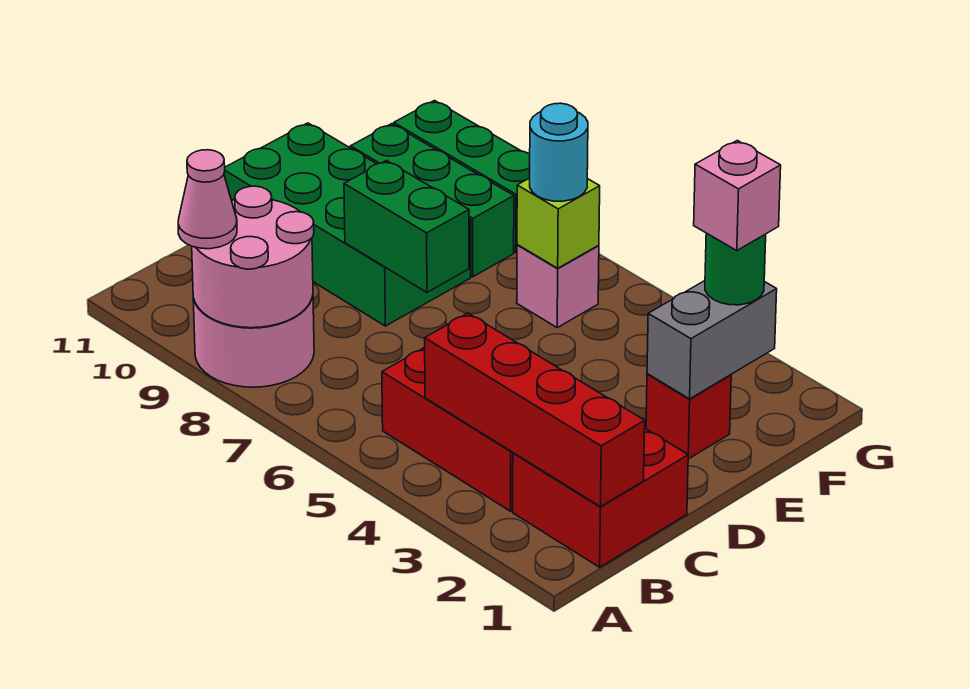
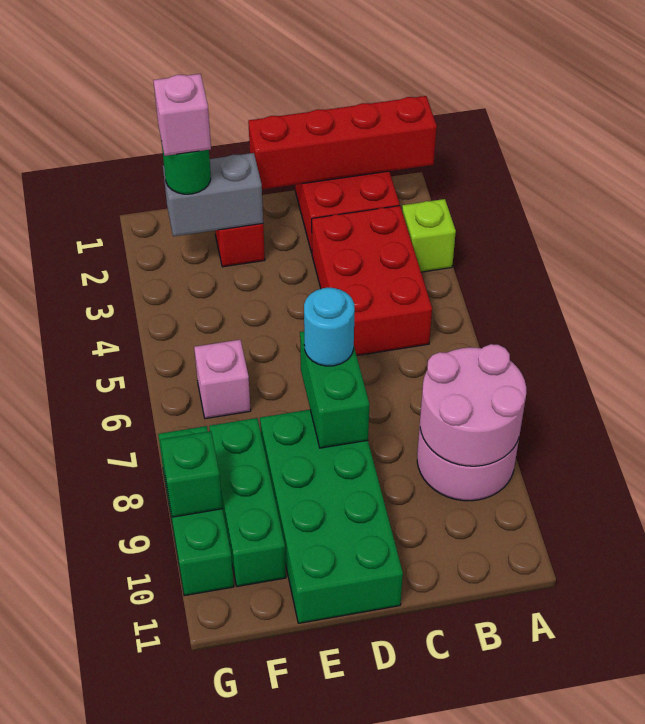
pink cone A9 level 3 -> none
red brick B1:B4 level 2 -> red brick A1:D1 level 2
lime brick F6 level 2 -> lime brick A3 level 1
cyan round brick F6 level 3 -> cyan round brick D7 level 3
none -> green brick G9 level 2

